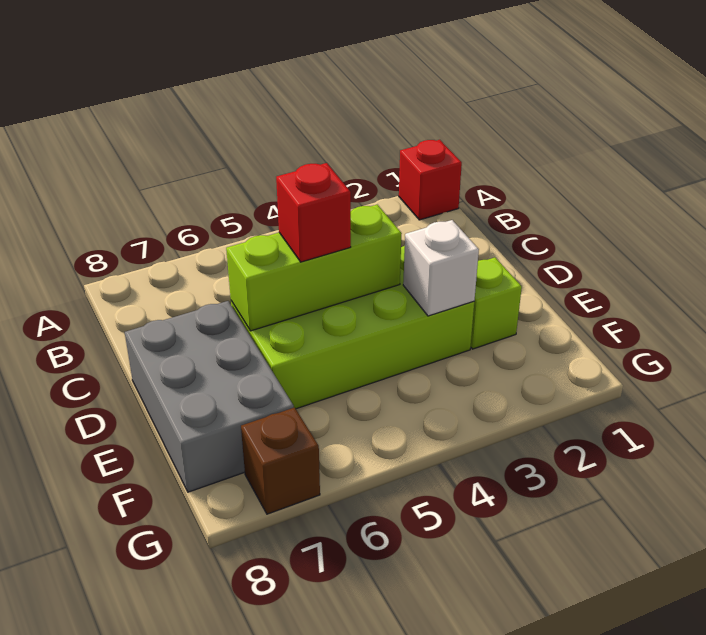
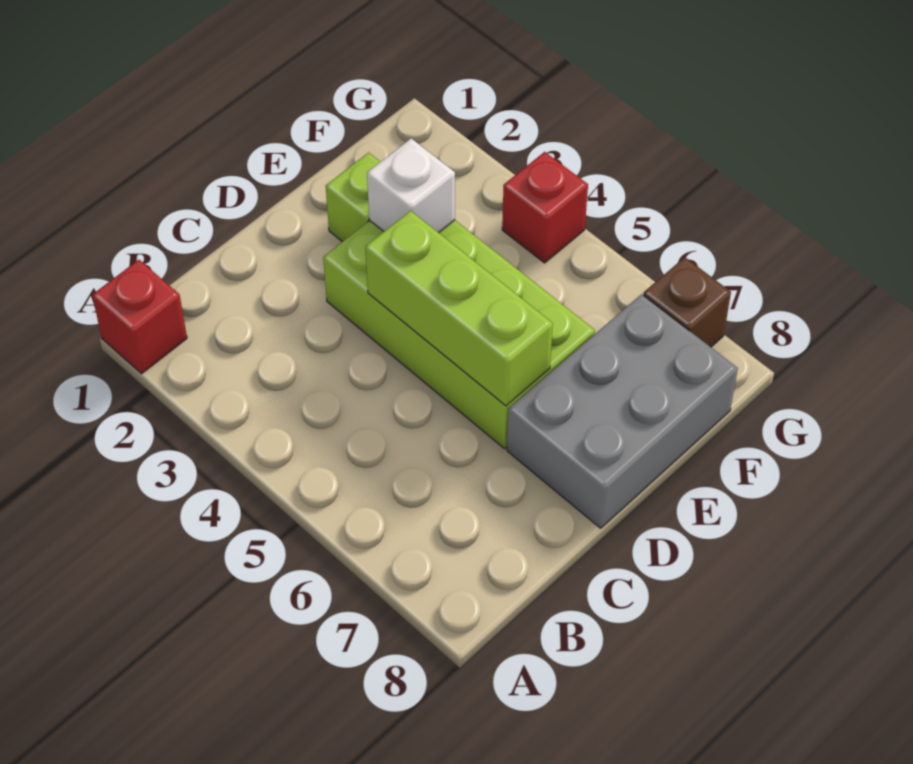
red brick D5 level 3 -> red brick G4 level 1

